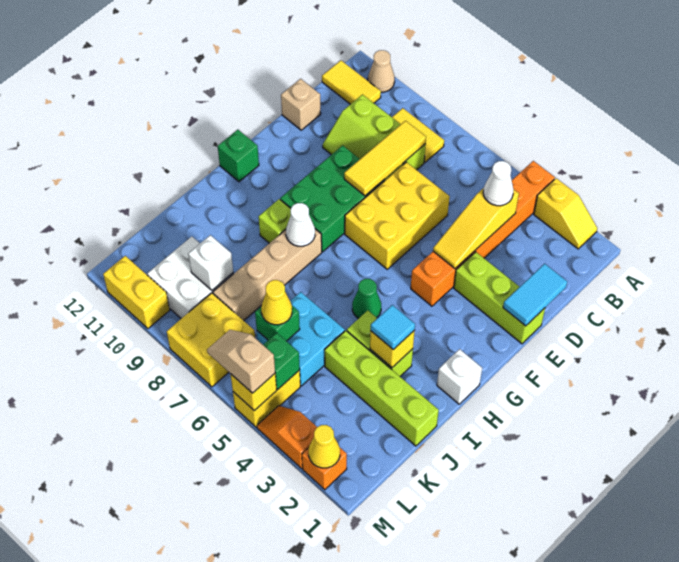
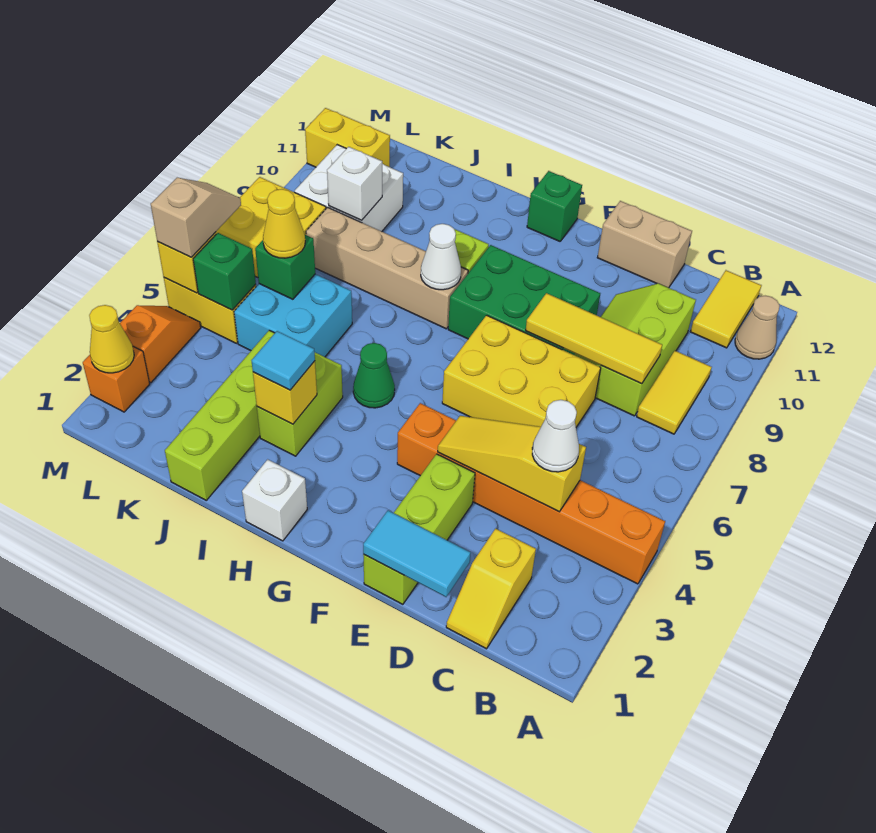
yellow slope A2:A3 level 1 top 3 -> yellow slope C1:C2 level 1 top 2
tan brick D12 level 1 -> tan brick D12:E12 level 1
yellow brick M10:M11 level 1 -> yellow brick L11:M11 level 1

